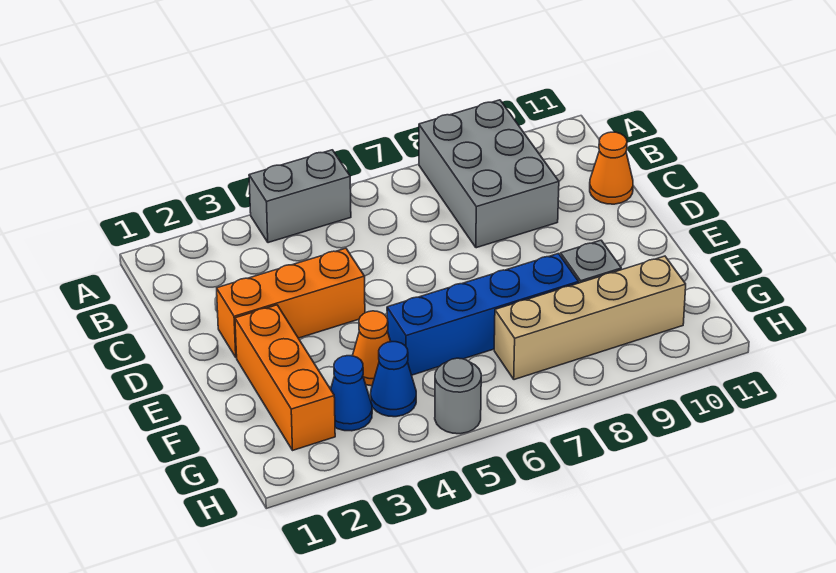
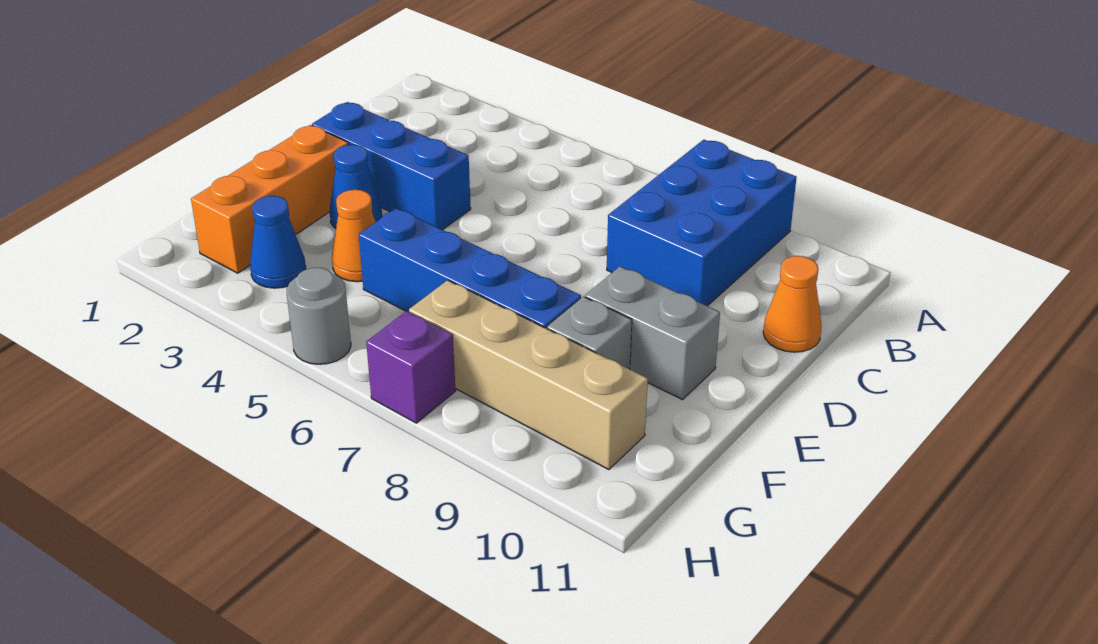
grey brick A4:A5 level 1 -> grey brick E9:E10 level 1
grey brick A8:C9 level 1 -> blue brick A8:C9 level 1
orange brick D2:D4 level 1 -> blue brick D2:D4 level 1
blue cone G4 level 1 -> blue cone E3 level 1
none -> purple brick H7 level 1

